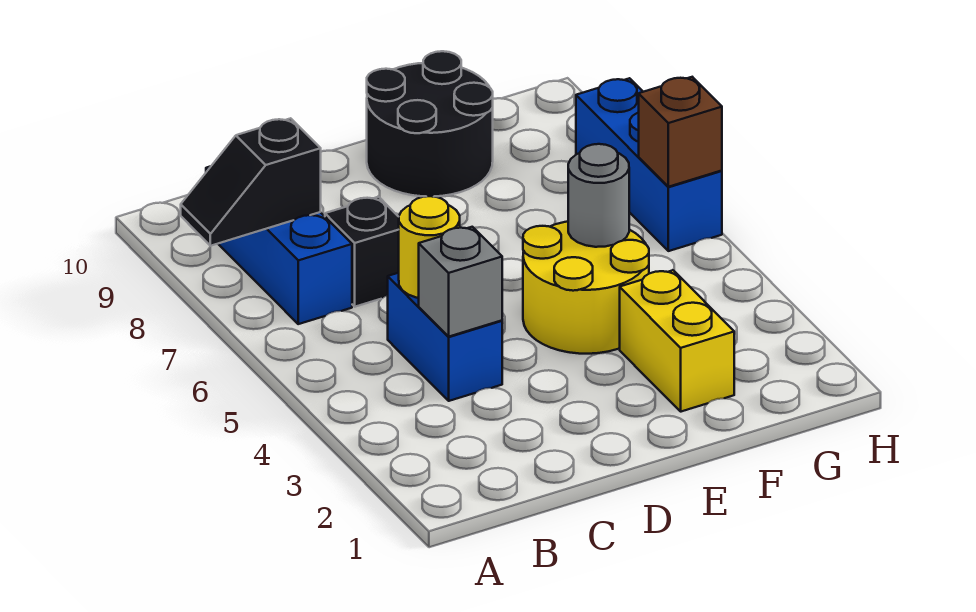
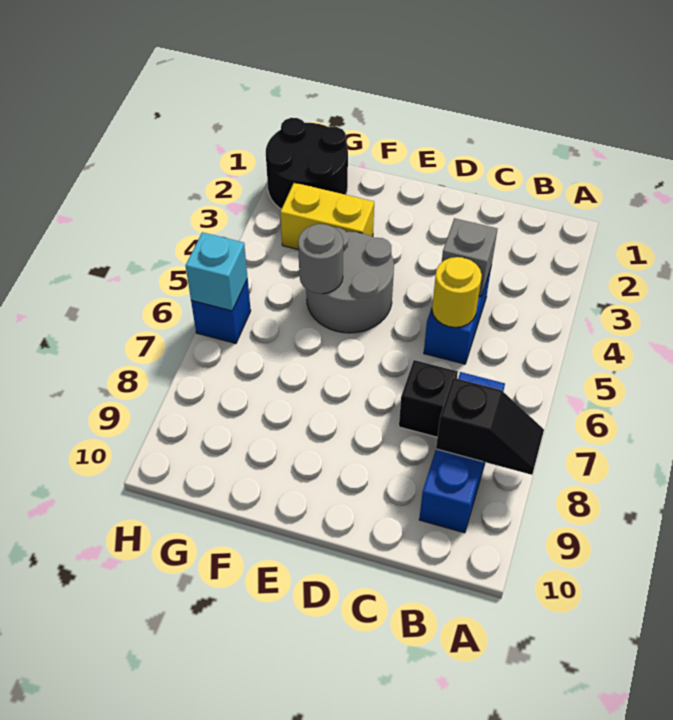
yellow round brick E4:F5 level 1 -> grey round brick E4:F5 level 1
black round brick E9:F10 level 1 -> black round brick G1:H2 level 1
yellow brick F2:F3 level 1 -> yellow brick F3:G3 level 1
blue brick H6:H8 level 1 -> blue brick H6 level 1
brown brick H6 level 2 -> cyan brick H6 level 2

